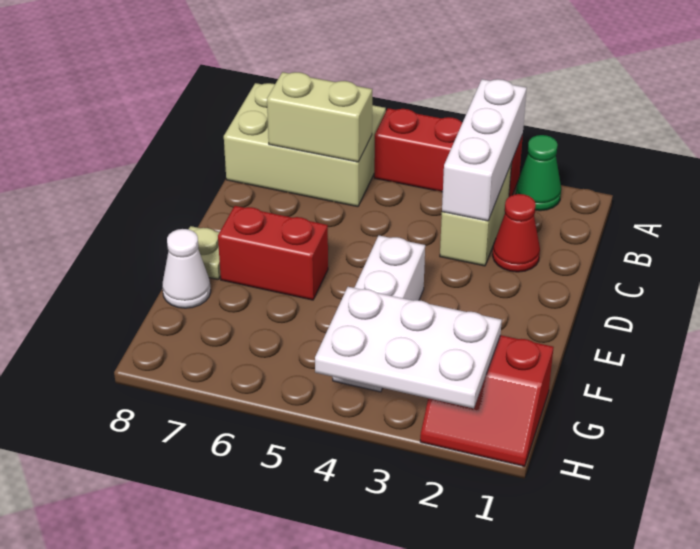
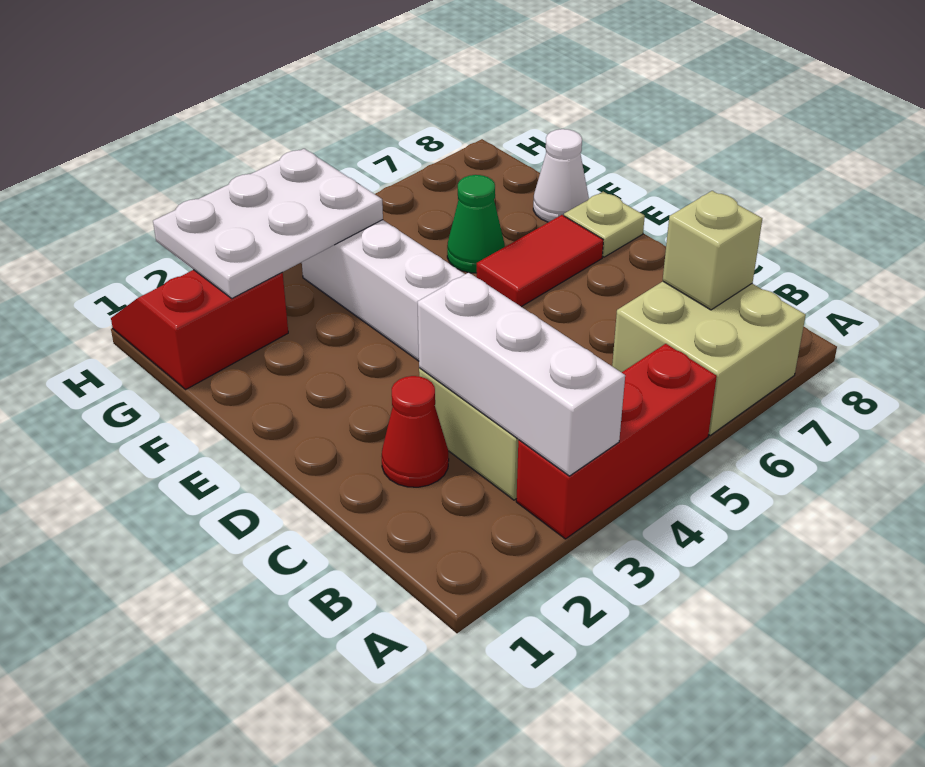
green cone A2 level 1 -> green cone F6 level 1
tan brick A6:B8 level 1 -> tan brick A6:B7 level 1
tan brick B6:B7 level 2 -> tan brick B7 level 2
red brick E6:E7 level 1 -> red tile E6:E7 level 1

